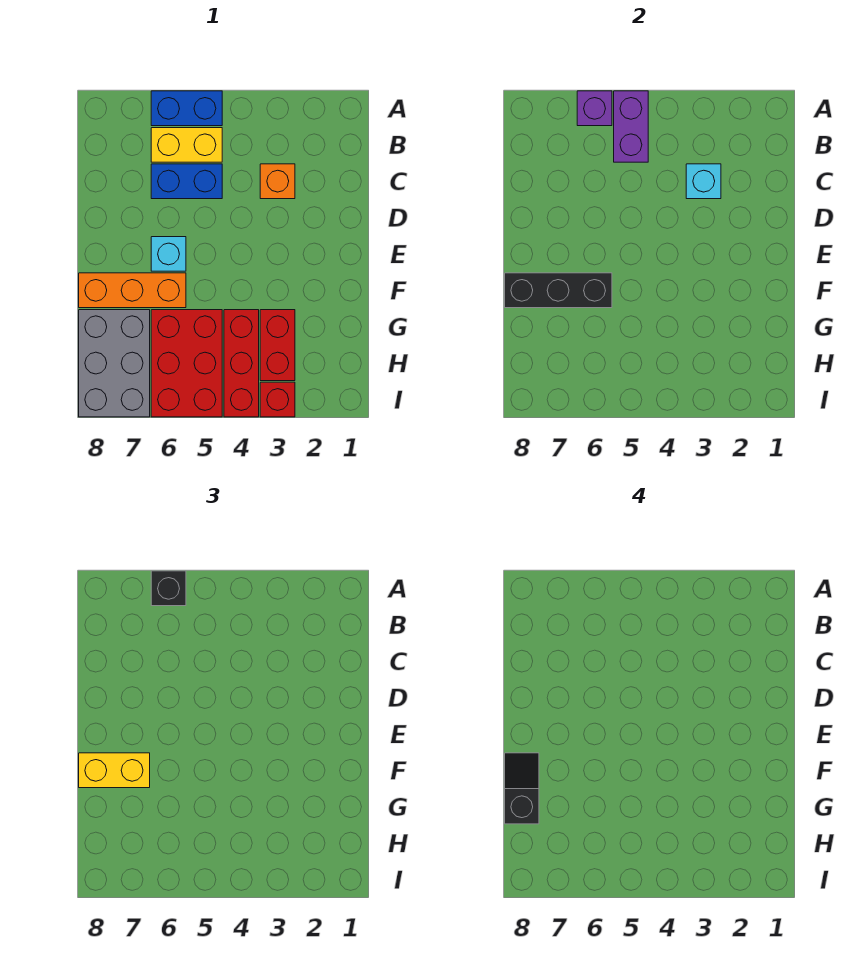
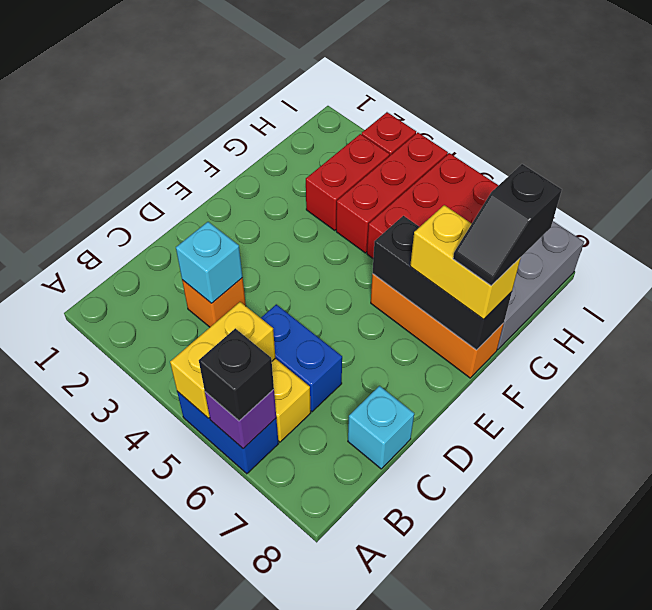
purple brick A5:B5 level 2 -> yellow brick A5:B5 level 2
cyan brick E6 level 1 -> cyan brick C8 level 1

